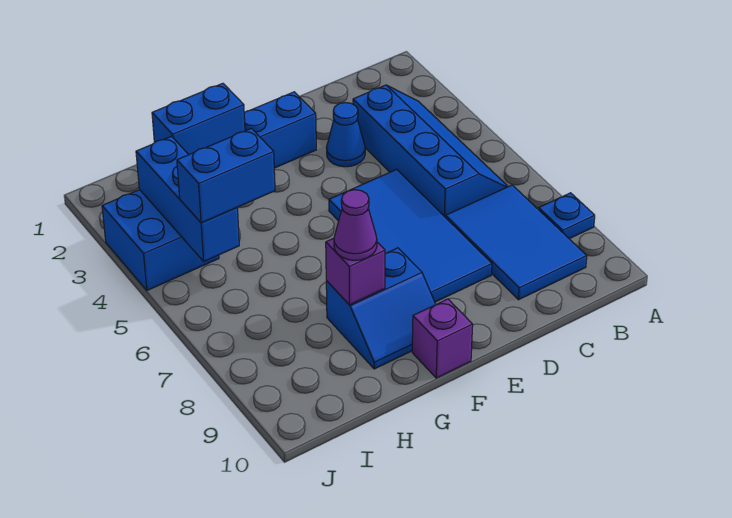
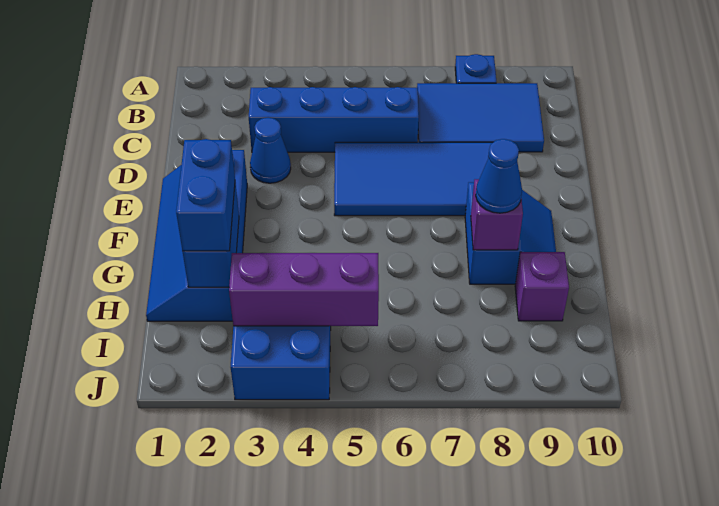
purple brick F10 level 1 -> purple brick H9 level 1
purple cone G8 level 3 -> blue cone G8 level 3
blue brick H5:I5 level 3 -> blue brick G2:H2 level 3
blue brick I3:I5 level 2 -> purple brick I3:I5 level 2

